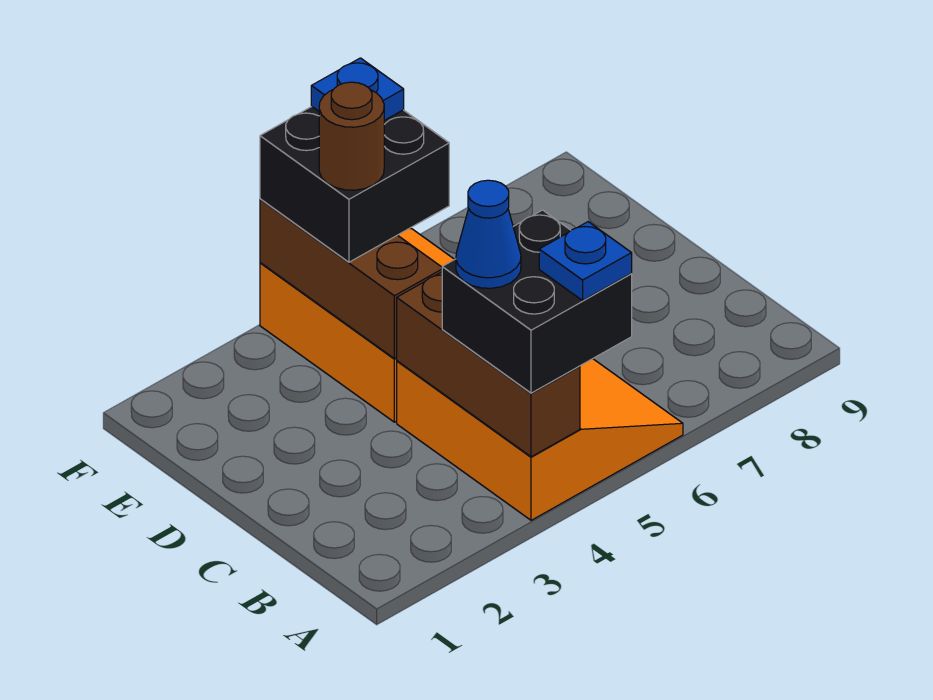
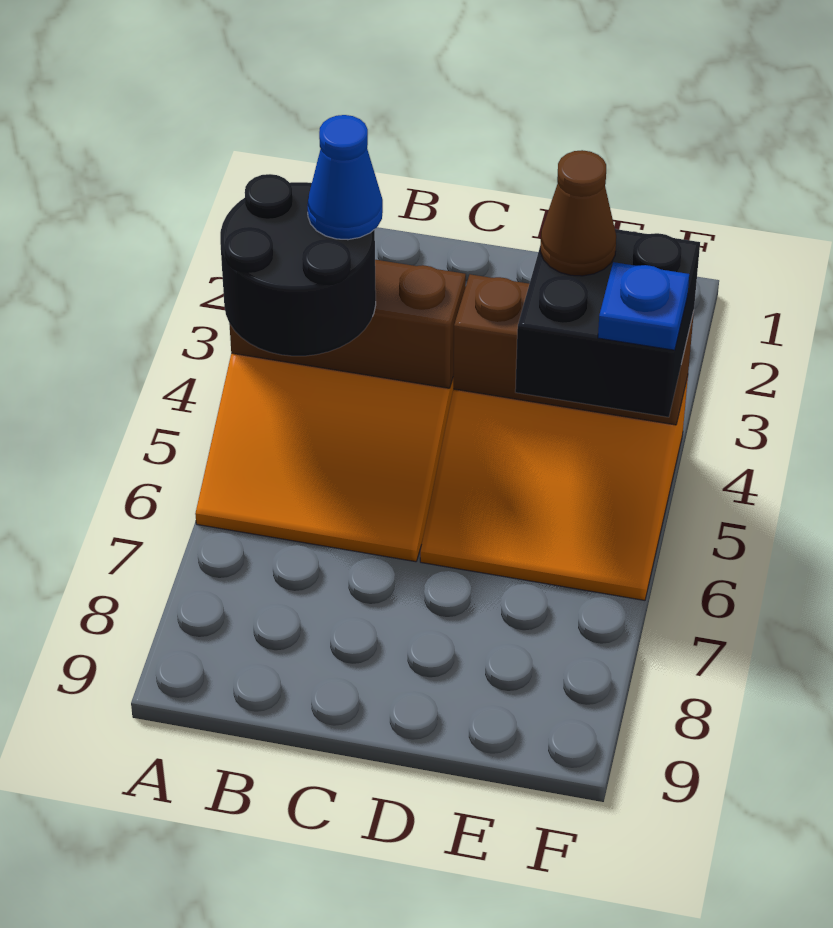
black brick A4:B5 level 3 -> black round brick A4:B5 level 3
blue plate A5 level 4 -> none
brown round brick E4 level 4 -> brown cone E4 level 4

